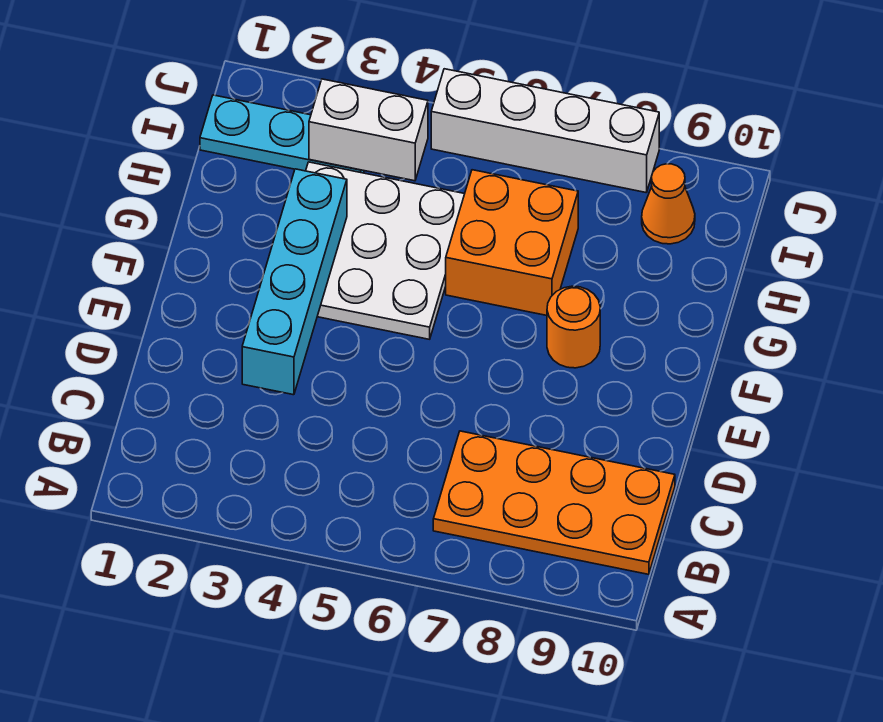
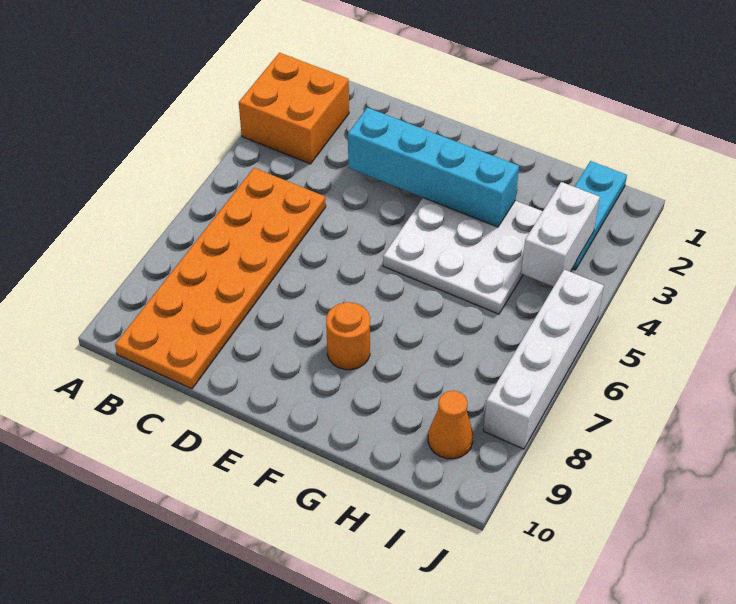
orange plate B7:C10 level 1 -> orange plate B5:C10 level 1
orange brick G6:H7 level 1 -> orange brick A2:B3 level 1

